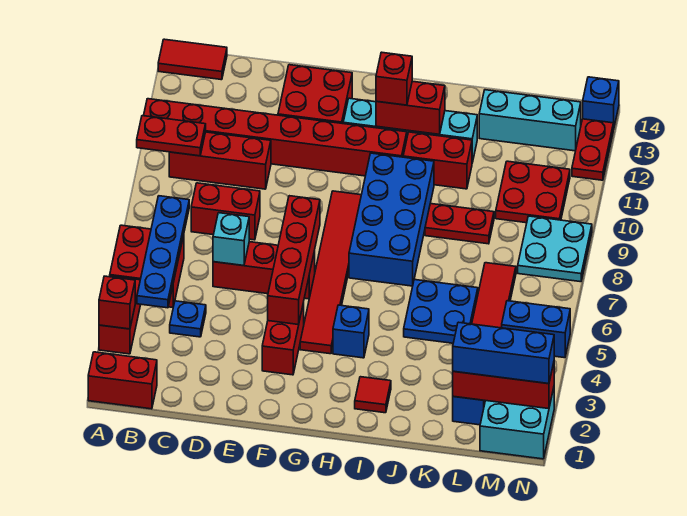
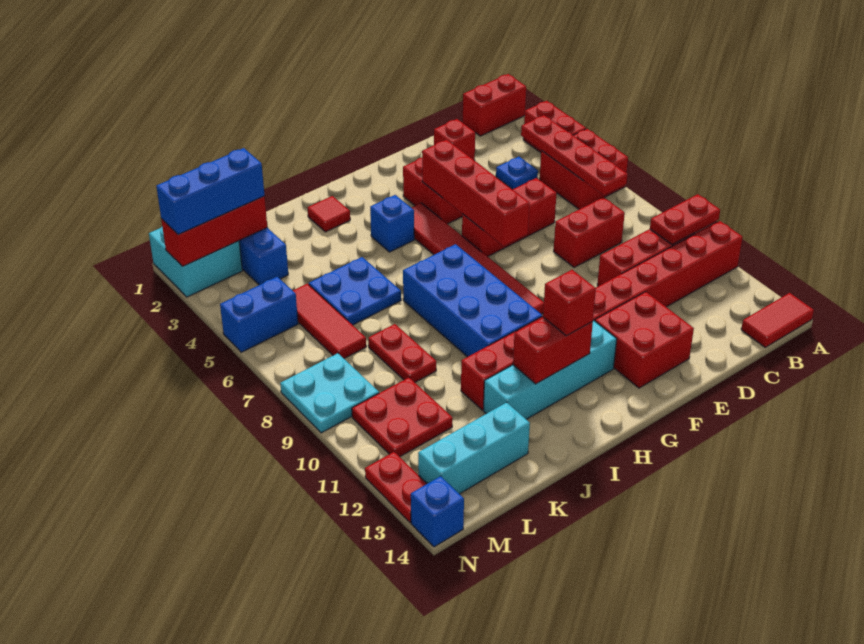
red brick A3 level 2 -> red brick D2 level 1
blue plate B4:B7 level 2 -> red plate B4:B7 level 2
cyan brick D6 level 2 -> none
red plate J9:K9 level 1 -> red plate K8:K9 level 1

